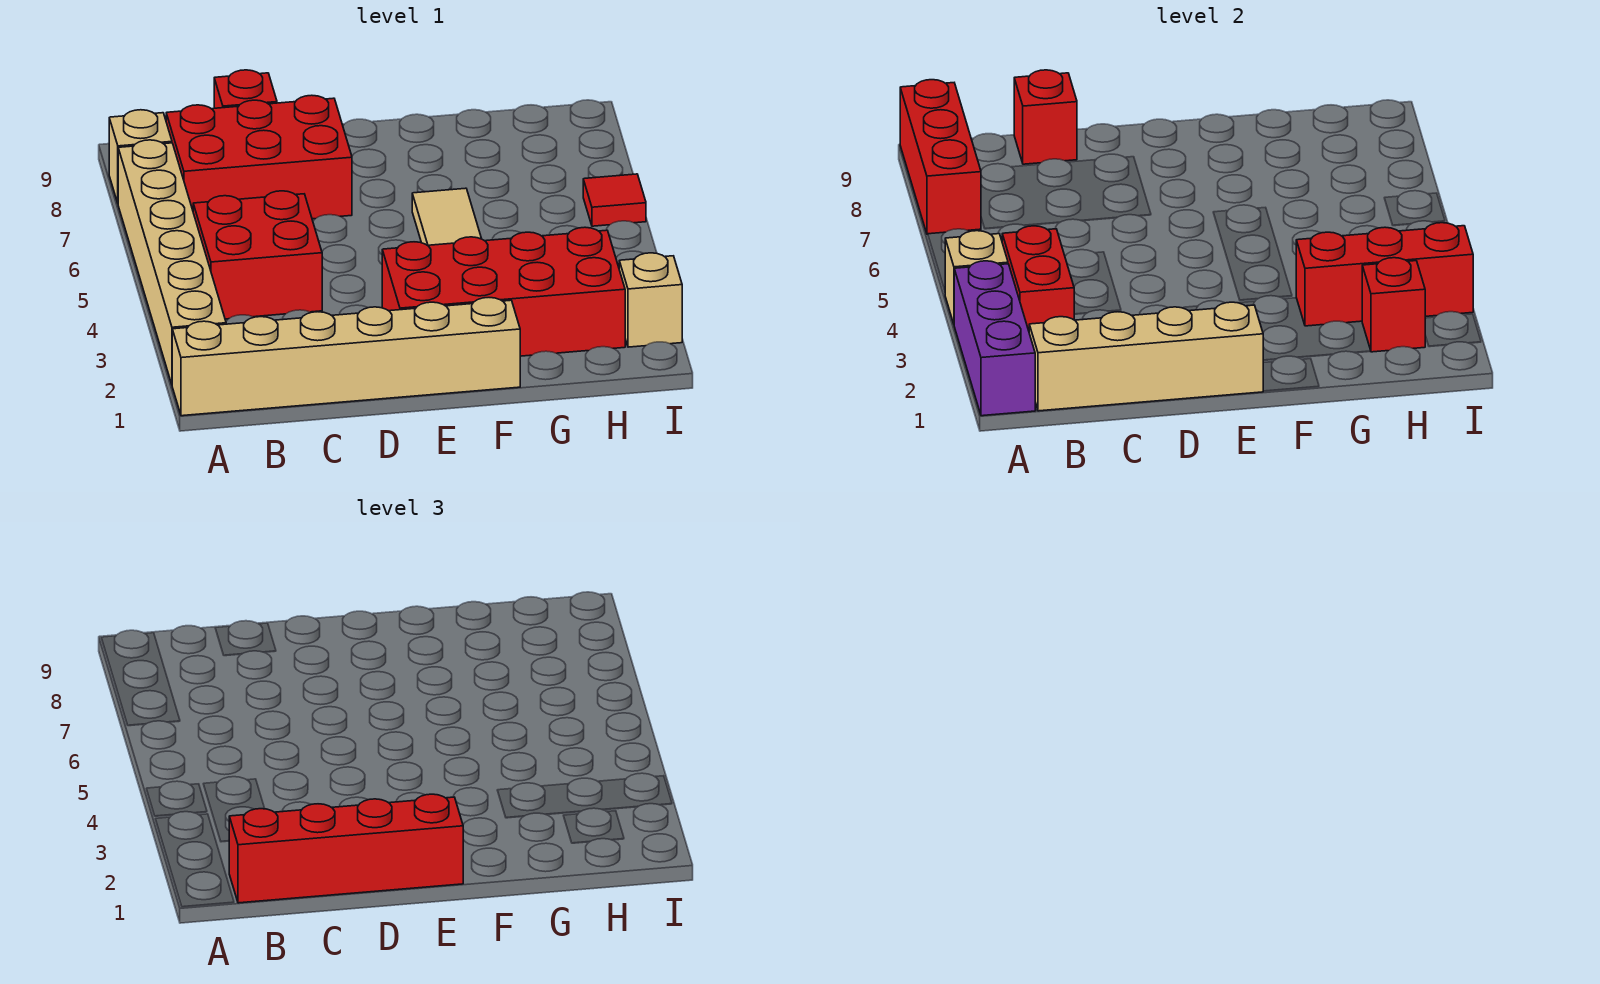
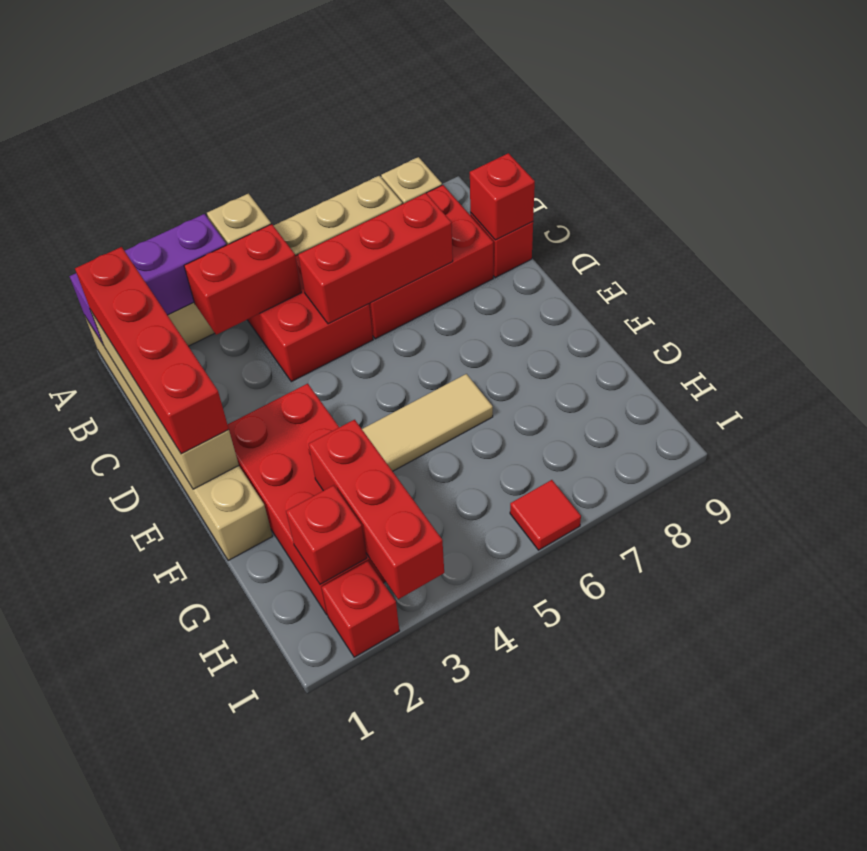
red brick A7:A9 level 2 -> red brick C5:C7 level 2
red brick B7:D8 level 1 -> red brick B6:C8 level 1
tan brick I2 level 1 -> red brick I2 level 1

